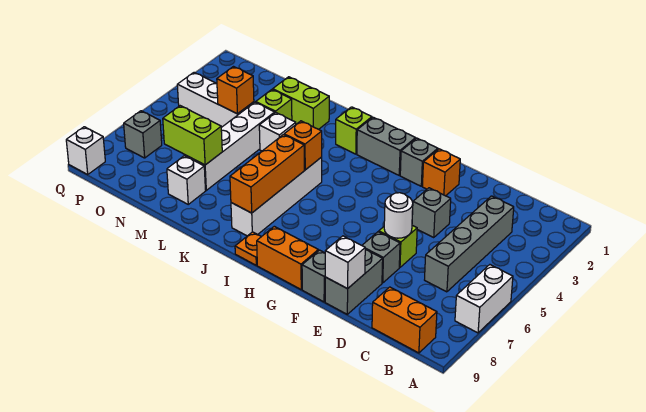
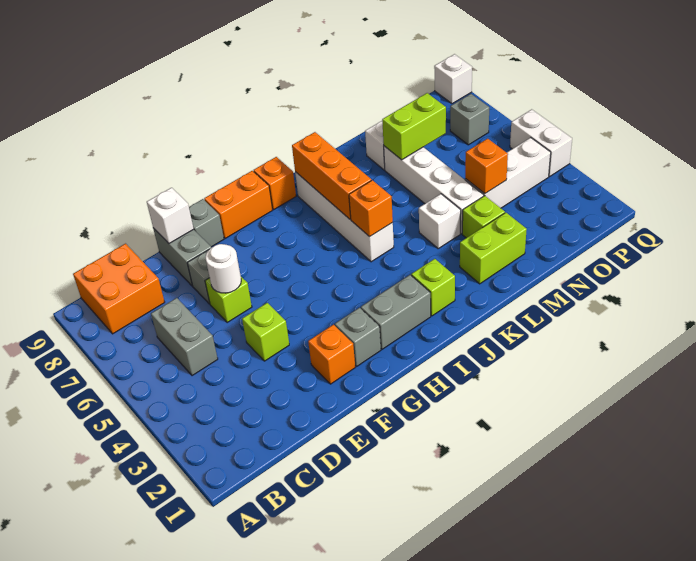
white brick A6:A7 level 1 -> white brick Q4:Q5 level 1
orange brick B9:C9 level 1 -> orange brick B8:C9 level 1
grey brick C3:C6 level 1 -> grey brick C5:C6 level 1
grey brick E4 level 1 -> lime brick E4 level 1
orange plate I9 level 1 -> orange brick I9 level 1

